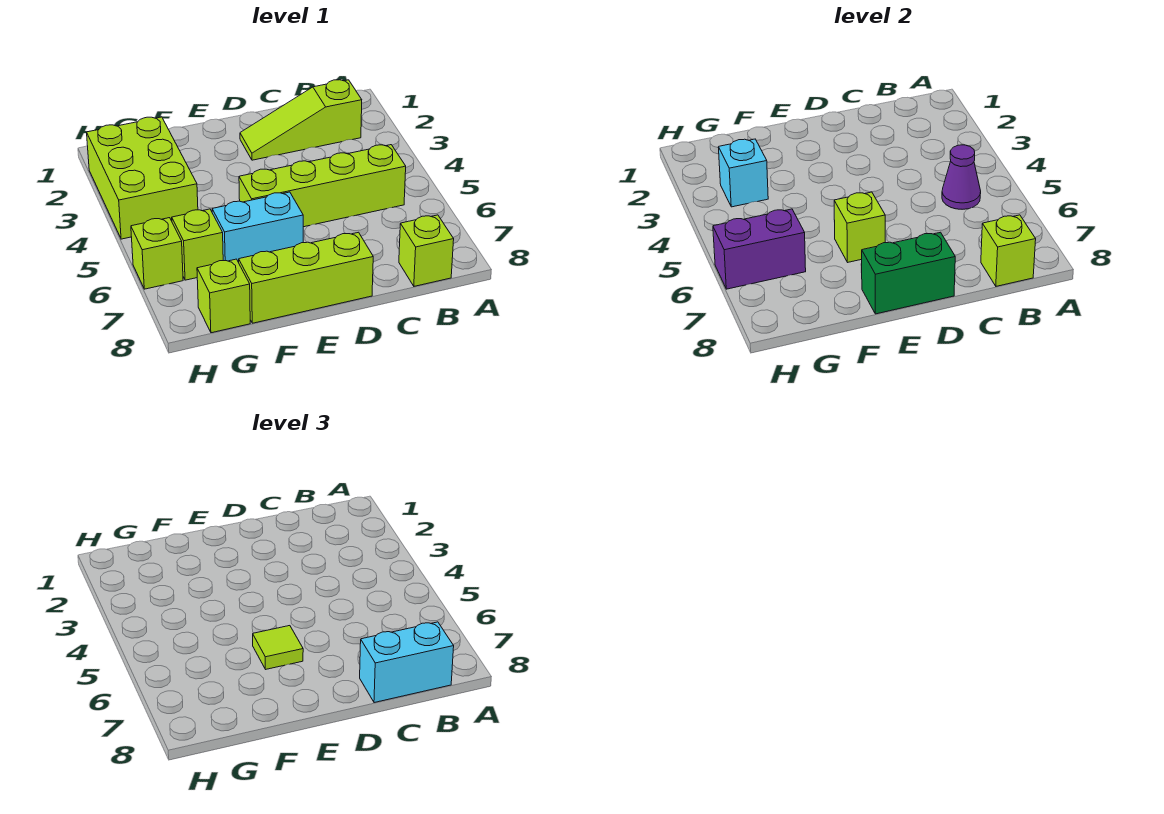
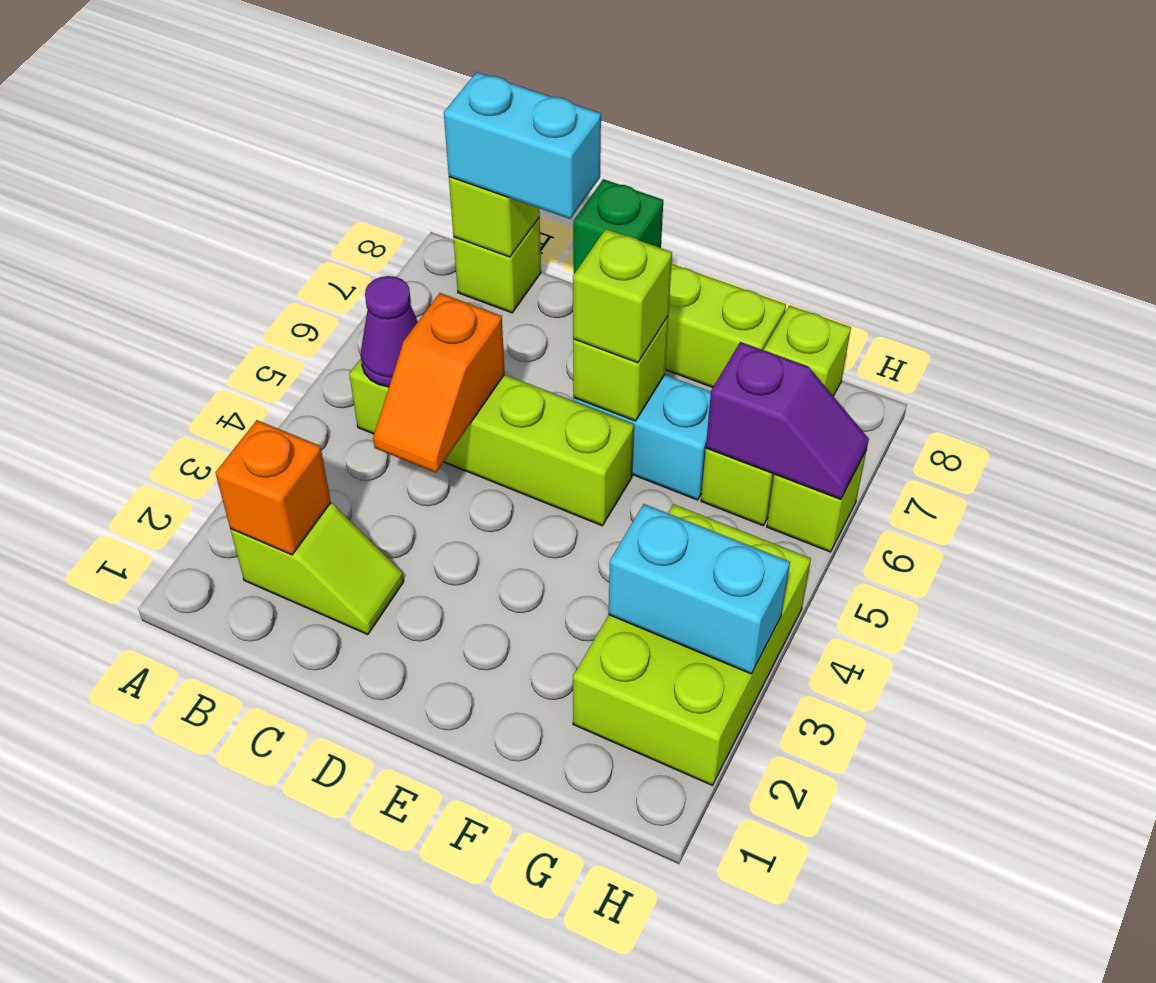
lime slope B2:D2 level 1 top B -> lime slope B2:C2 level 1 top B
none -> orange brick B2 level 2
none -> orange slope C4:C5 level 2 top 5
green brick D8:E8 level 2 -> green brick D8 level 2
lime tile E6 level 3 -> lime brick E6 level 3
cyan brick G3 level 2 -> cyan brick G3:H3 level 2
purple brick G6:H6 level 2 -> purple slope G6:H6 level 2 top G

